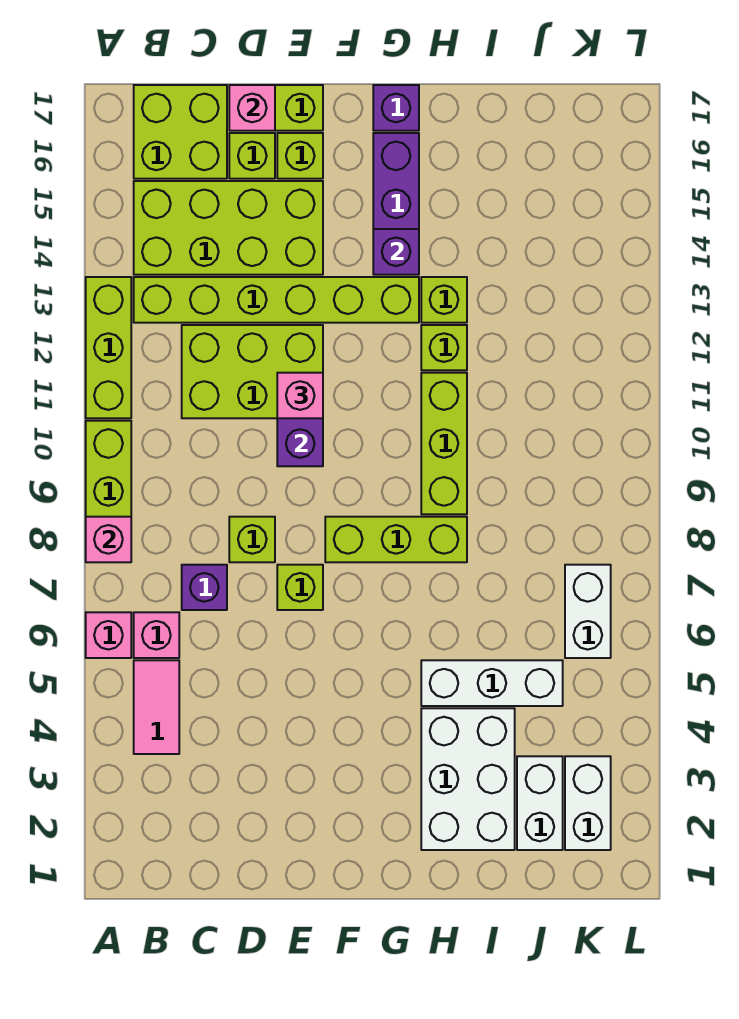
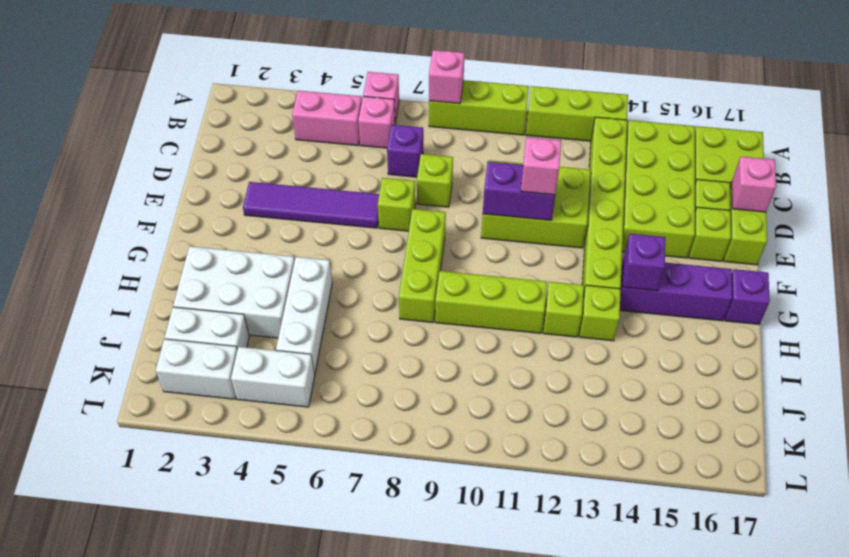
pink tile B4:B5 level 1 -> pink brick B4:B5 level 1
lime brick C11:E12 level 1 -> lime brick D10:E12 level 1
none -> purple tile E3:E6 level 1
white brick K6:K7 level 1 -> white brick K4:K5 level 1

